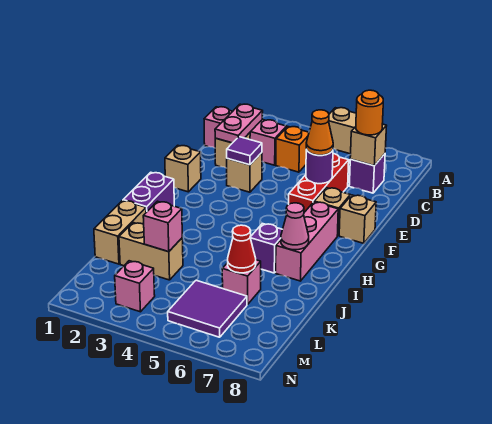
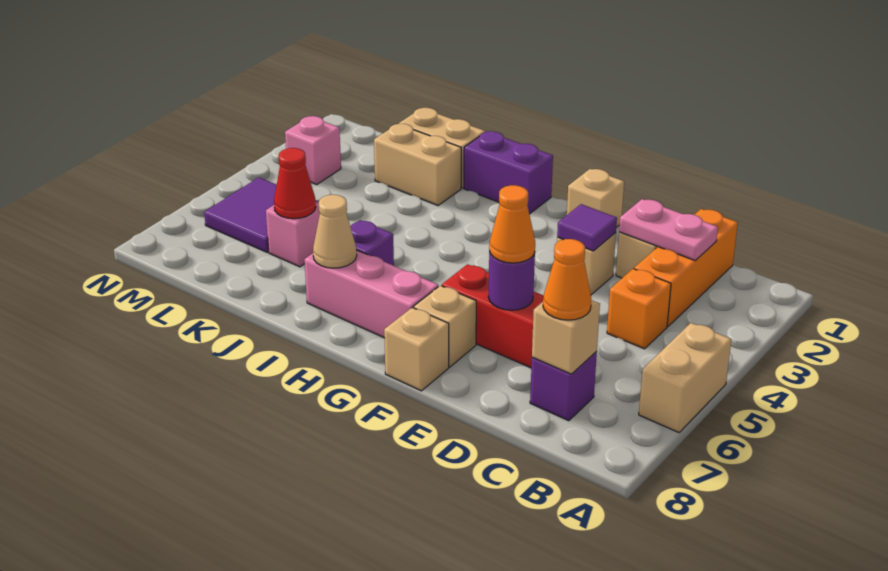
pink brick C1:C3 level 1 -> orange brick C1:C3 level 1
orange round brick C7 level 3 -> orange cone C7 level 3
pink cone I7 level 2 -> tan cone I7 level 2
tan brick K2:K3 level 1 -> tan brick J2:K2 level 1
pink brick K3 level 2 -> none

